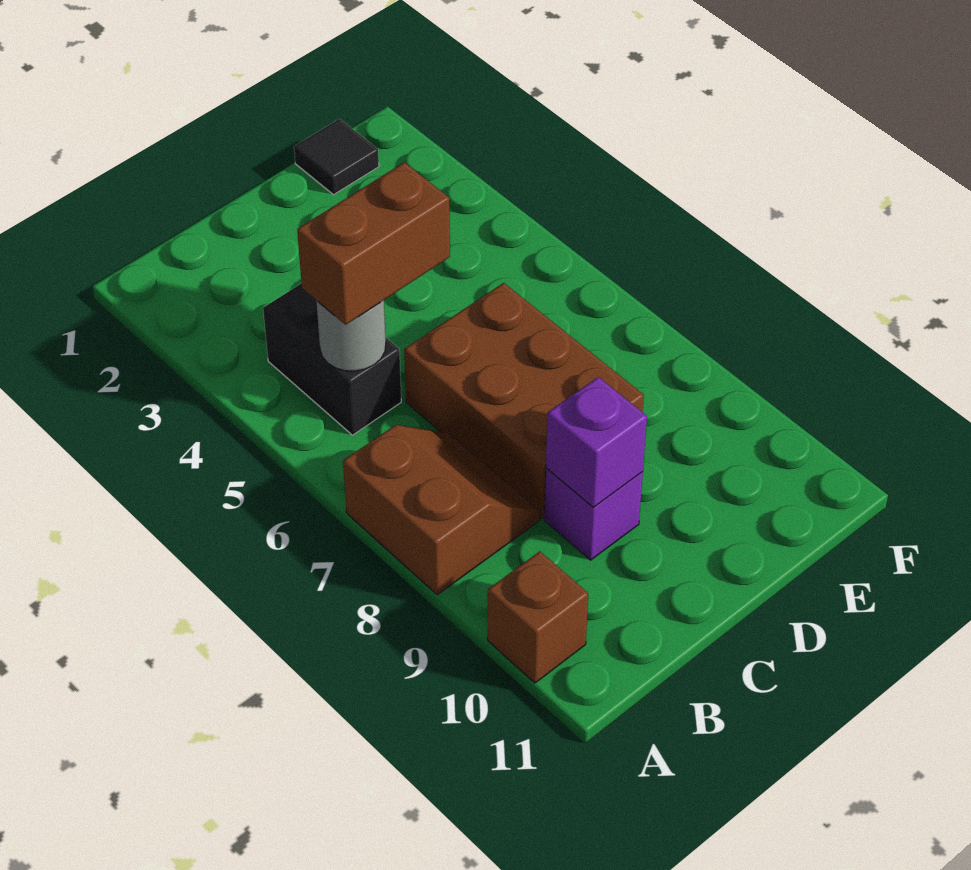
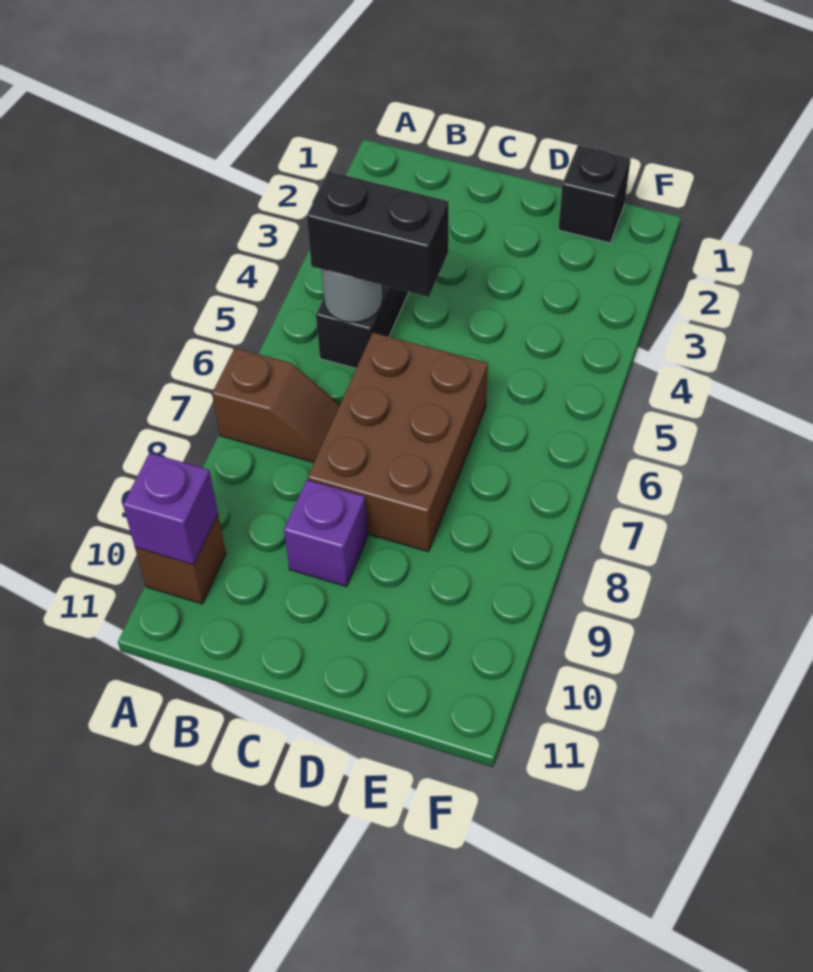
brown slope A7:B8 level 1 top A -> brown slope A7:B7 level 1 top A
brown brick B5:C5 level 3 -> black brick B5:C5 level 3
purple brick C9 level 2 -> purple brick A10 level 2
black tile E1 level 1 -> black brick E1 level 1

